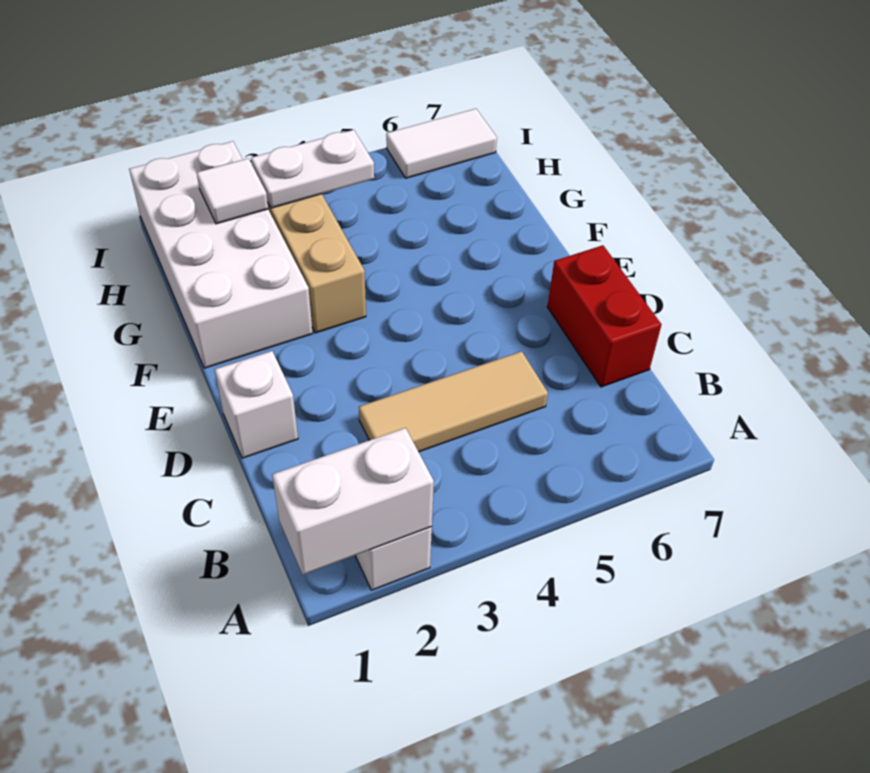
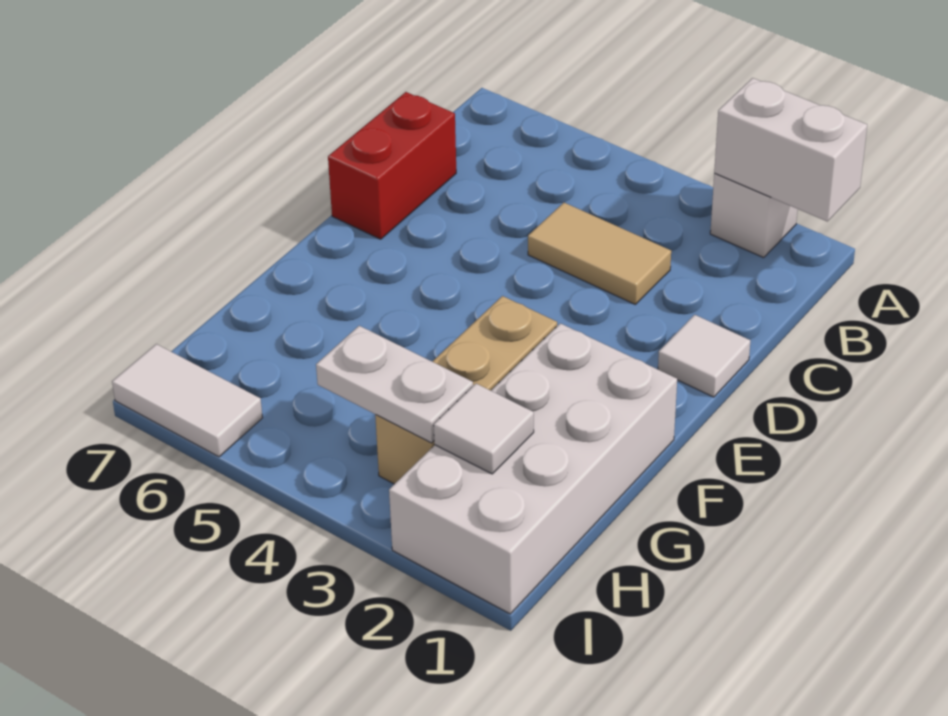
tan tile C3:C5 level 1 -> tan tile C3:C4 level 1
white brick D1 level 1 -> white tile D1 level 1

